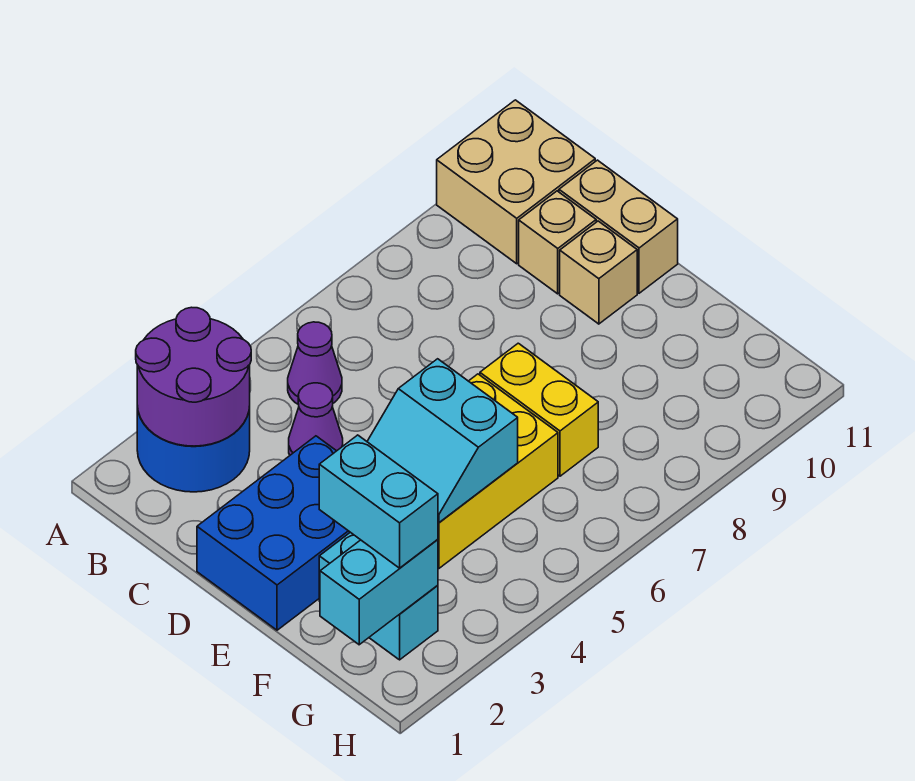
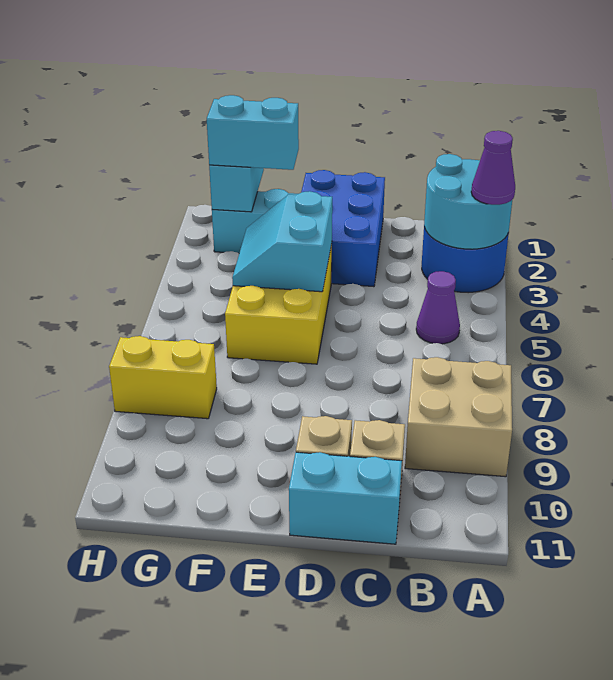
purple round brick A2:B3 level 2 -> cyan round brick A2:B3 level 2
tan brick A10:B11 level 1 -> tan brick A8:B9 level 1
purple cone C4 level 1 -> purple cone A3 level 3
tan brick C11:D11 level 1 -> cyan brick C11:D11 level 1
cyan slope E4:F5 level 2 top 5 -> cyan slope E4:F5 level 2 top E
yellow brick E7:F7 level 1 -> yellow brick G8:H8 level 1

